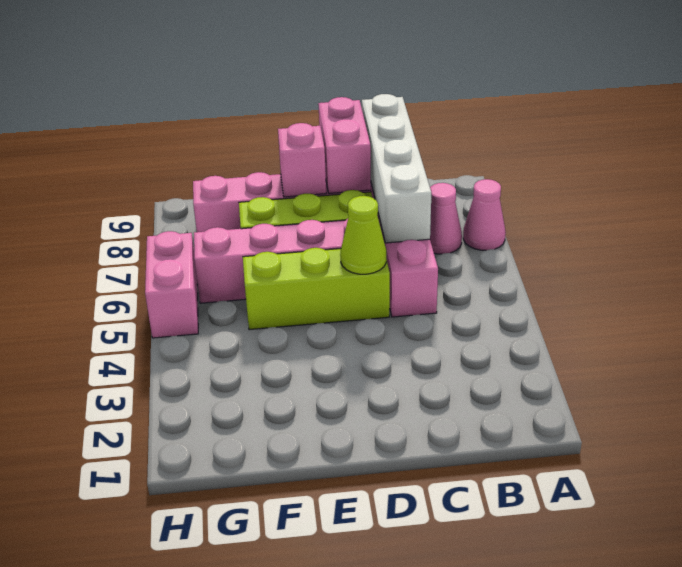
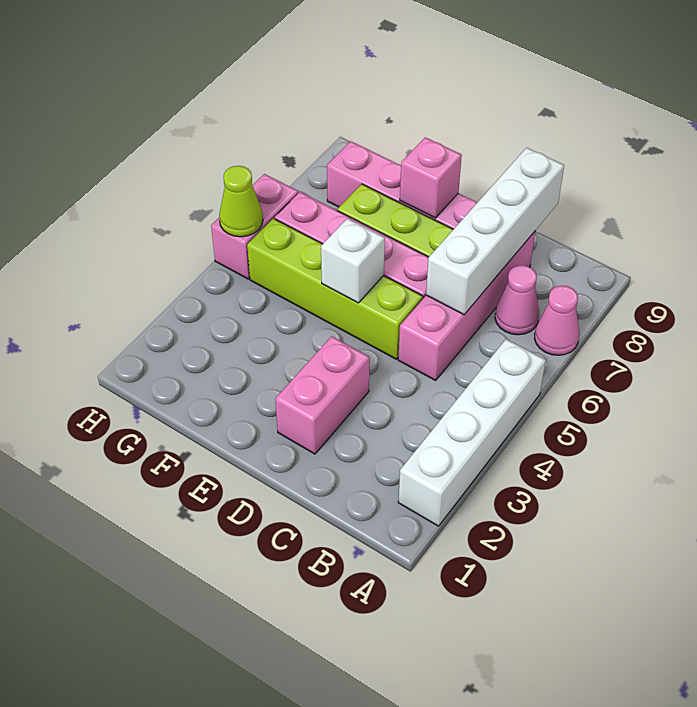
none -> white brick A2:A5 level 1
lime brick D5:F5 level 1 -> lime brick D5:G5 level 1
lime cone D5 level 2 -> lime cone H5 level 2
pink brick D8:D9 level 2 -> pink brick D2:D3 level 1
none -> white brick E5 level 2

